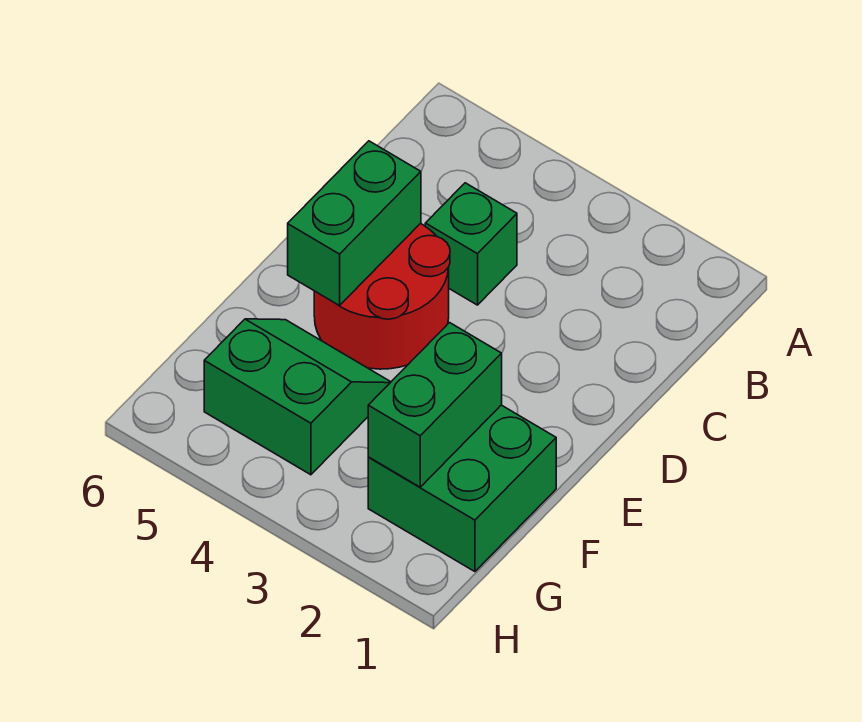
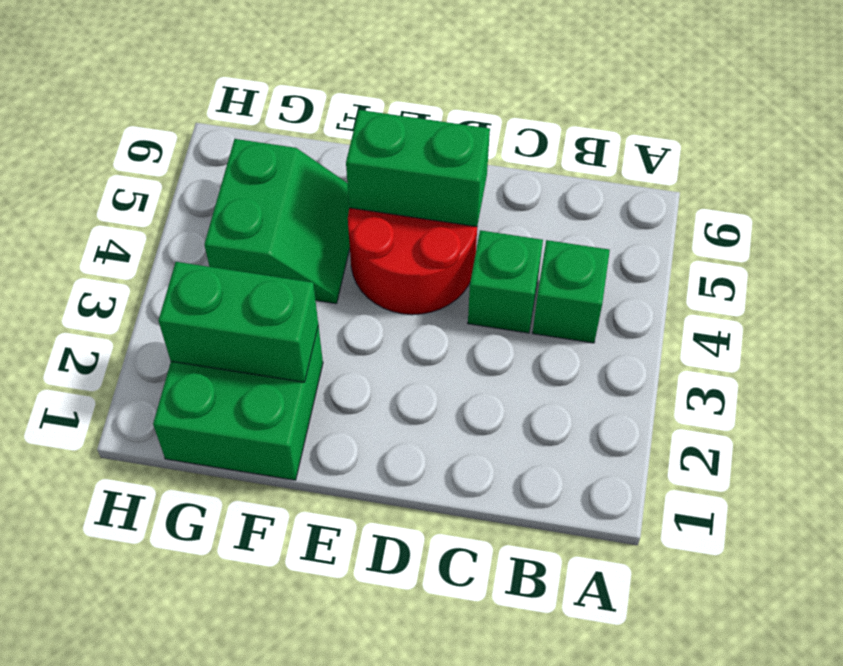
none -> green brick B4 level 1

